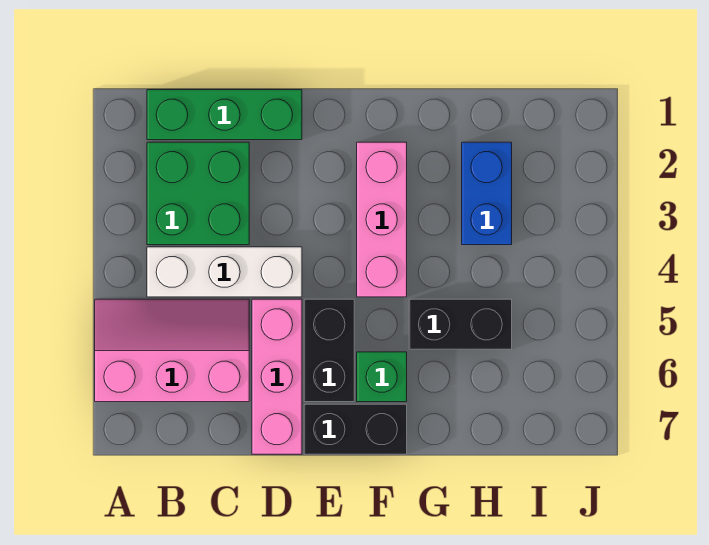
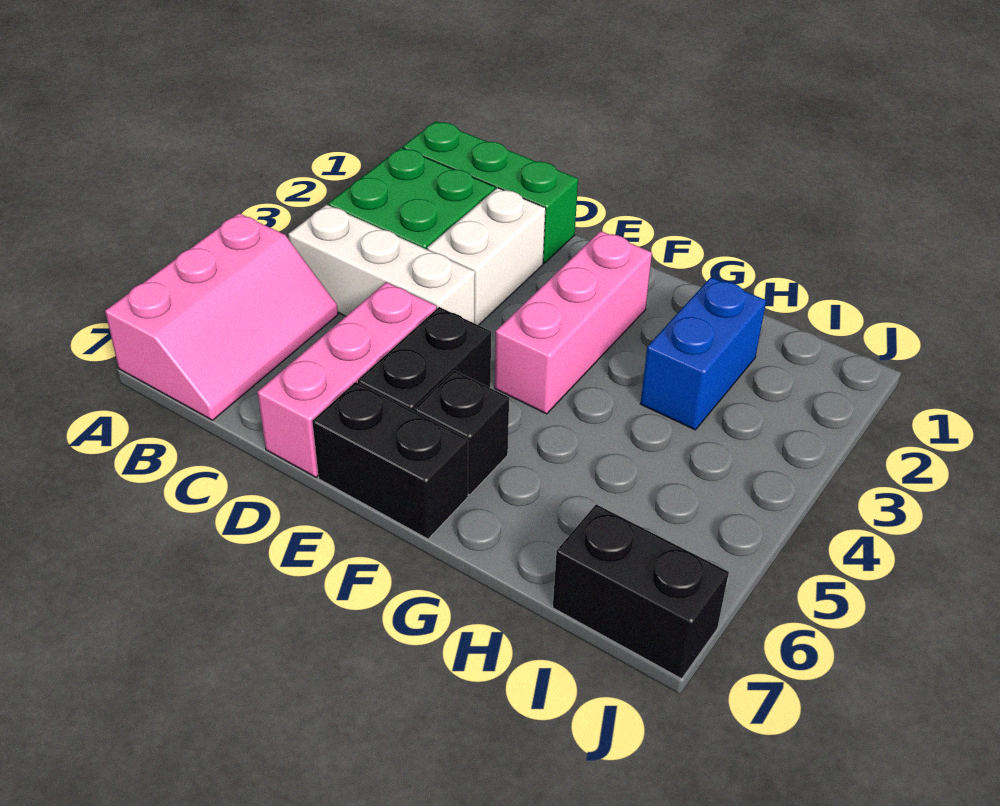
pink slope A5:C6 level 1 top 6 -> pink slope A5:B7 level 1 top A
none -> white brick D2:D3 level 1
green brick F6 level 1 -> black brick F6 level 1
black brick G5:H5 level 1 -> black brick I7:J7 level 1

